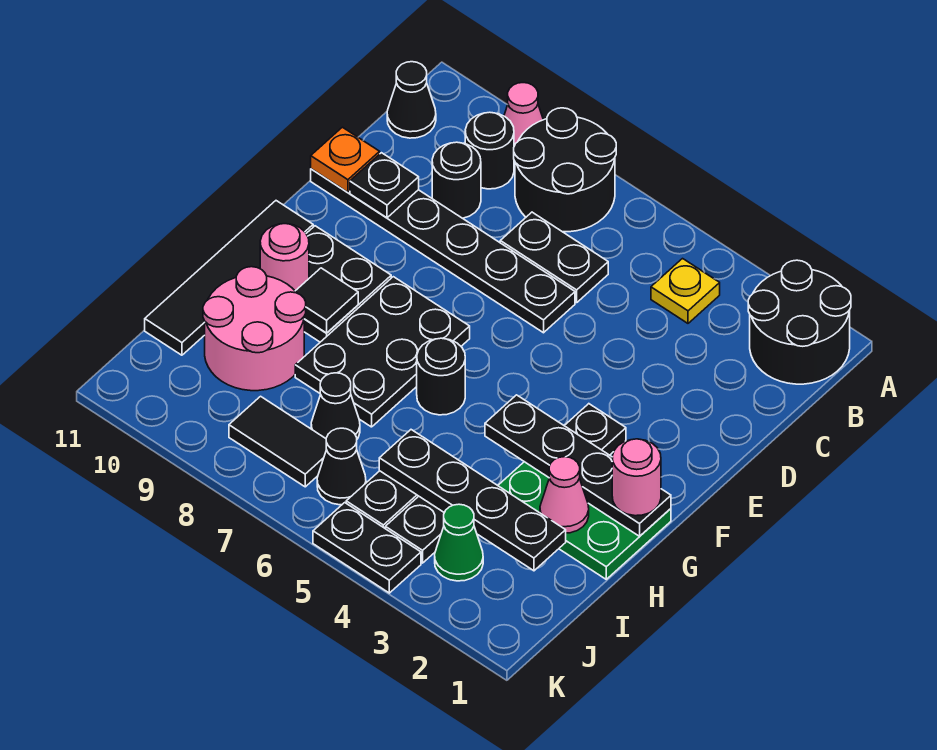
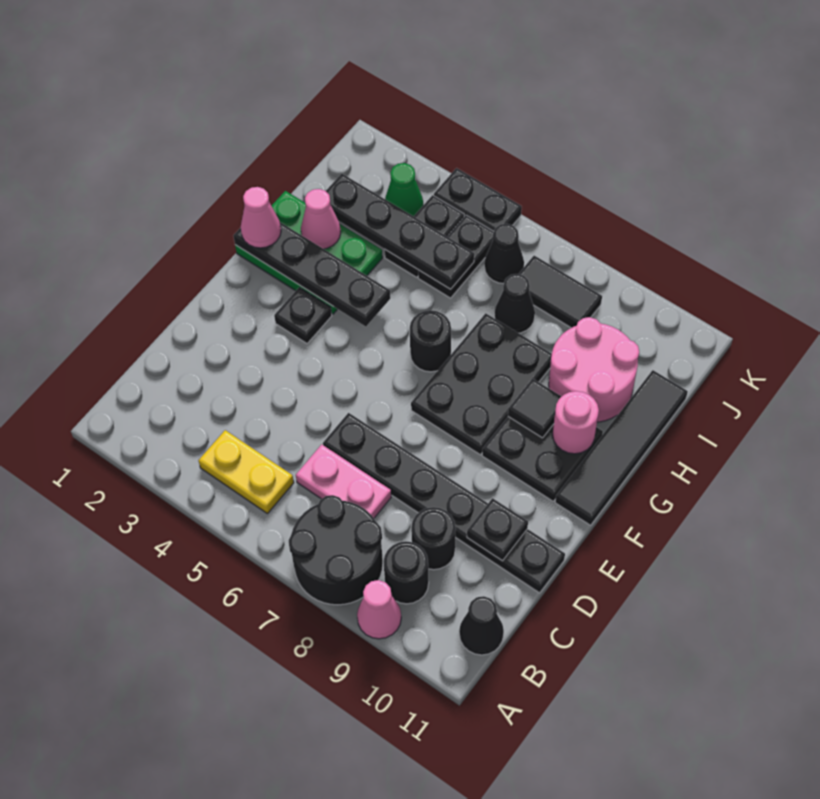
black round brick A1:B2 level 1 -> none
yellow plate B4 level 1 -> yellow plate B4:B5 level 1
black plate C6:C7 level 1 -> pink plate C6:C7 level 1
orange plate D11 level 2 -> none
pink round brick G1 level 3 -> pink cone G1 level 3

